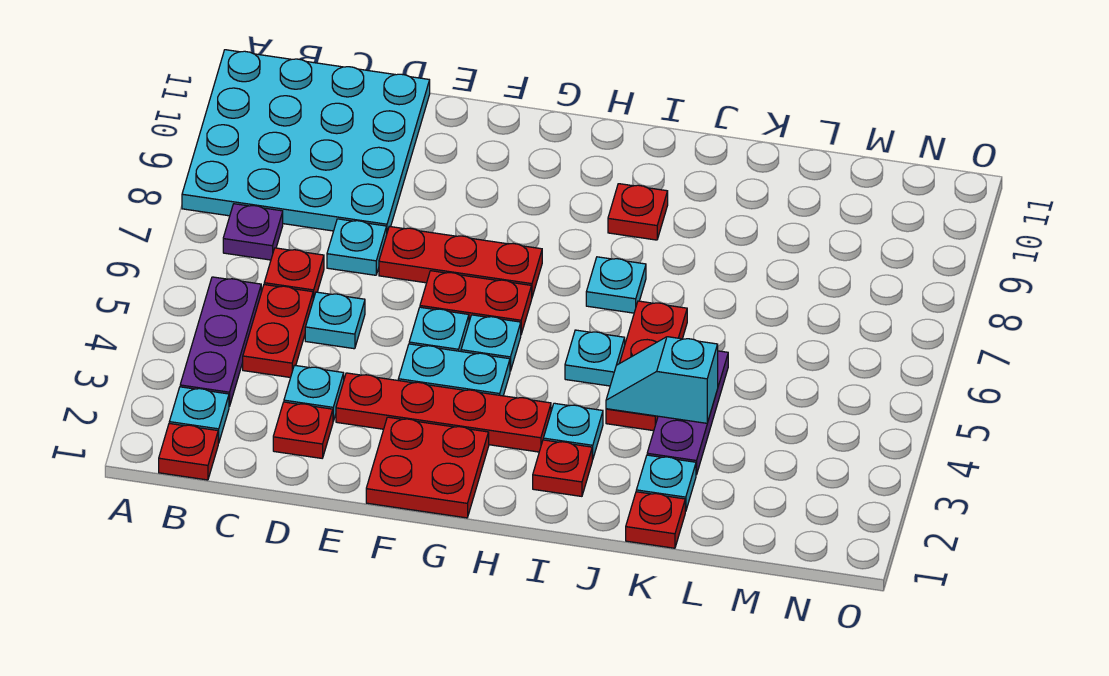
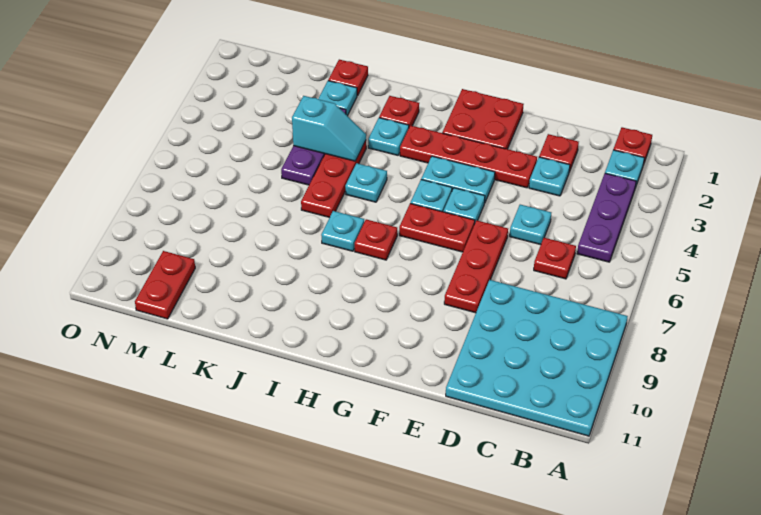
purple plate B7 level 1 -> none
red plate C4:C5 level 1 -> red plate M10:M11 level 1
cyan plate D7 level 1 -> none
red plate E7:G7 level 1 -> red plate E6:E8 level 1
red plate I9 level 1 -> red plate H7 level 1

